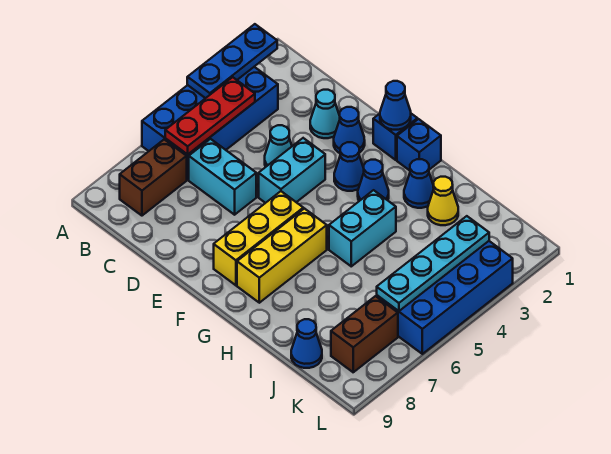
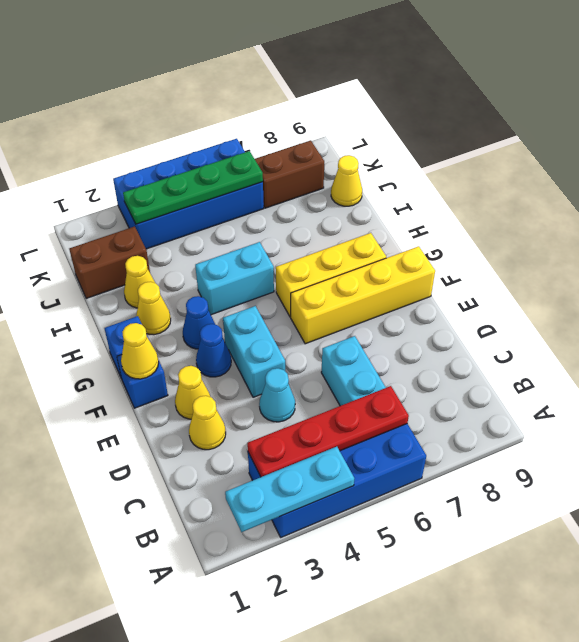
blue plate A2:A4 level 2 -> cyan plate A2:A4 level 2
red plate B4:B6 level 2 -> red plate B3:B6 level 2
brown brick B7:B8 level 1 -> brown brick J1:J2 level 1
cyan cone D2 level 1 -> yellow cone D2 level 1
blue cone E2 level 1 -> yellow cone E2 level 1
cyan brick E4:E5 level 1 -> cyan brick E4:F4 level 1
blue cone F1 level 2 -> yellow cone F1 level 2
yellow brick F6:F8 level 1 -> yellow brick F6:F9 level 1
blue cone H2 level 1 -> yellow cone H2 level 1
blue cone J9 level 1 -> yellow cone J9 level 1
cyan plate K3:K6 level 2 -> green plate K3:K6 level 2

